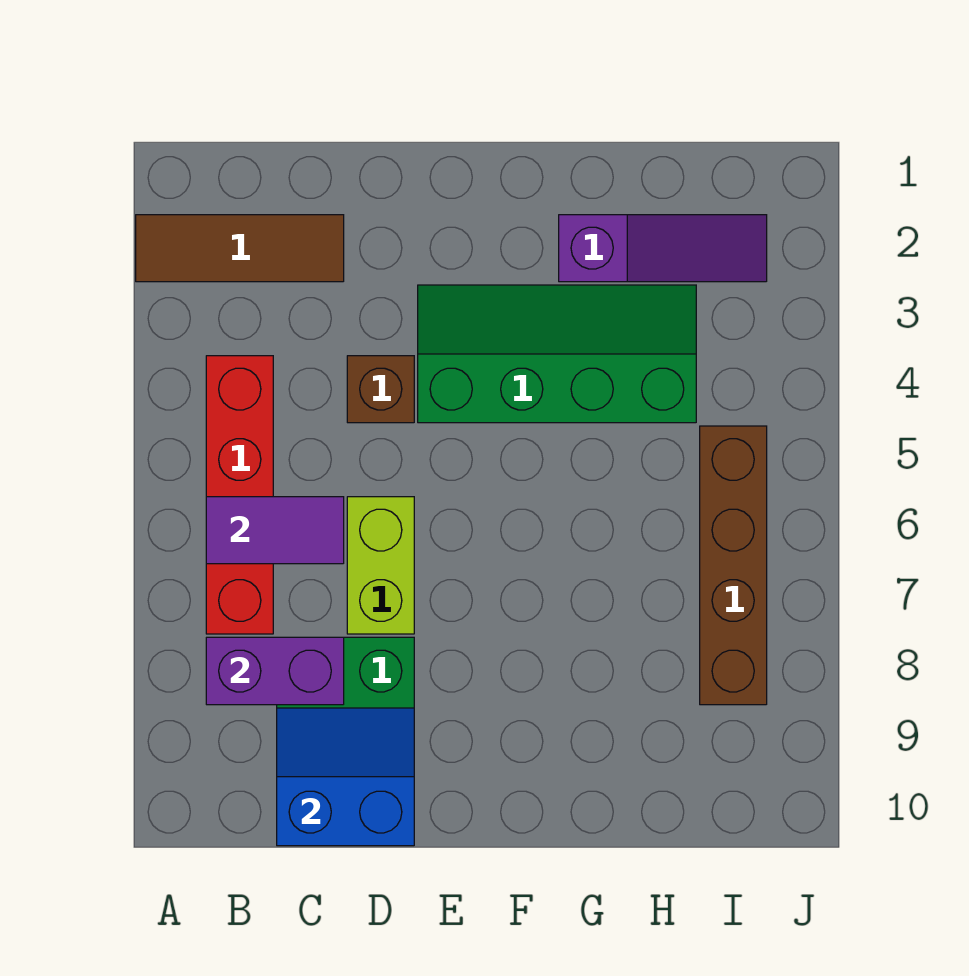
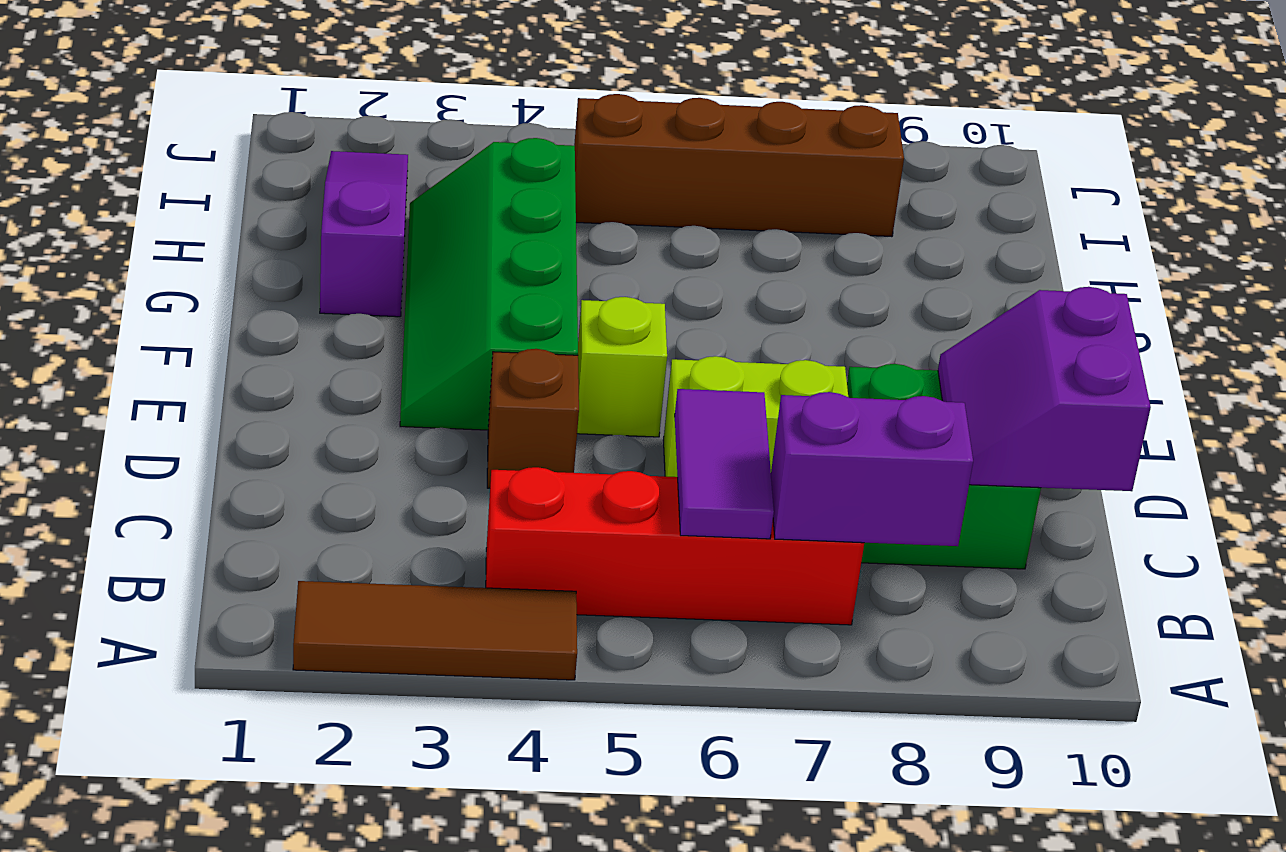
brown tile A2:C2 level 1 -> brown tile A2:A4 level 1
purple brick B8:C8 level 2 -> purple brick B7:B8 level 2
blue slope C9:D10 level 2 top 10 -> purple slope C9:D10 level 2 top 10
none -> lime brick E5 level 1

